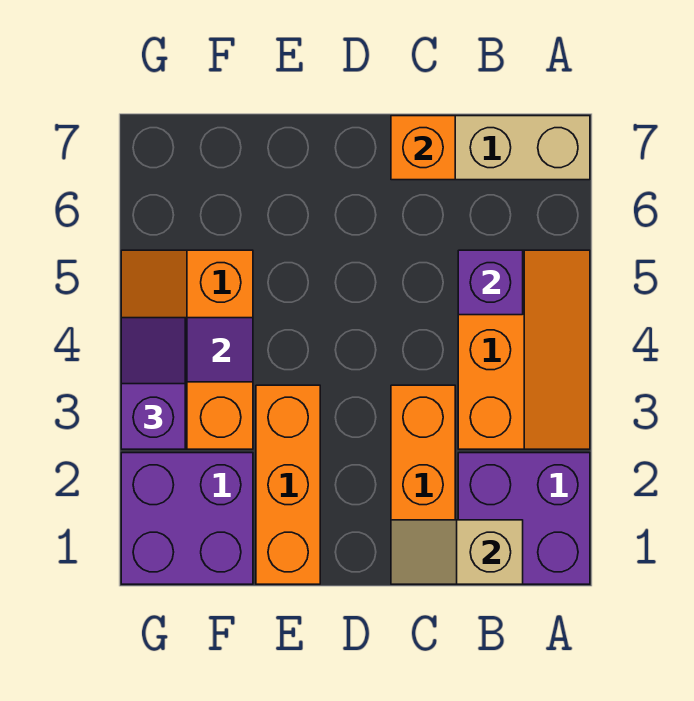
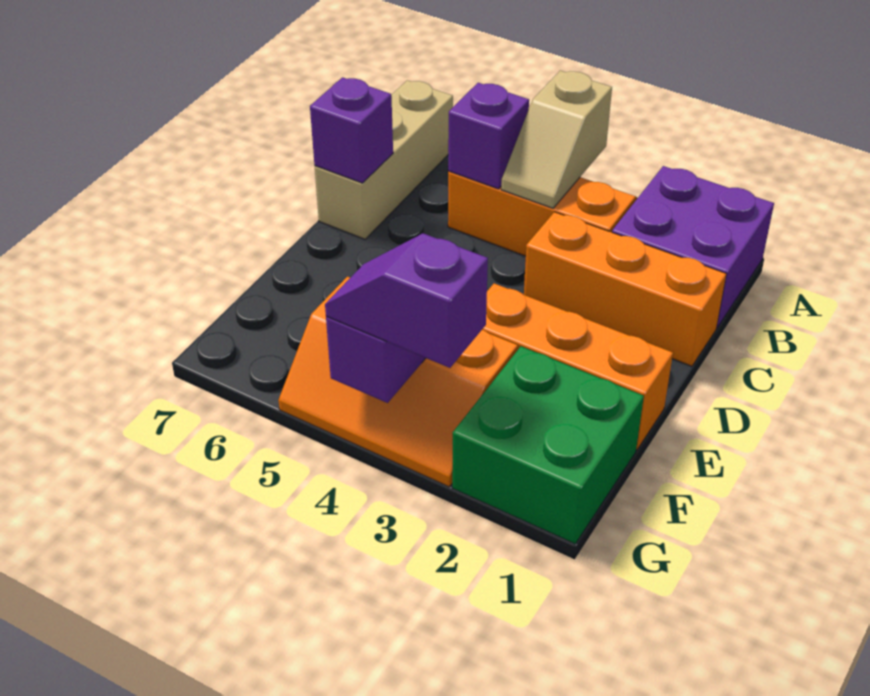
tan slope B1:C1 level 2 top B -> tan slope A4:B4 level 2 top A
orange brick C7 level 2 -> purple brick C7 level 2
purple brick F1:G2 level 1 -> green brick F1:G2 level 1

